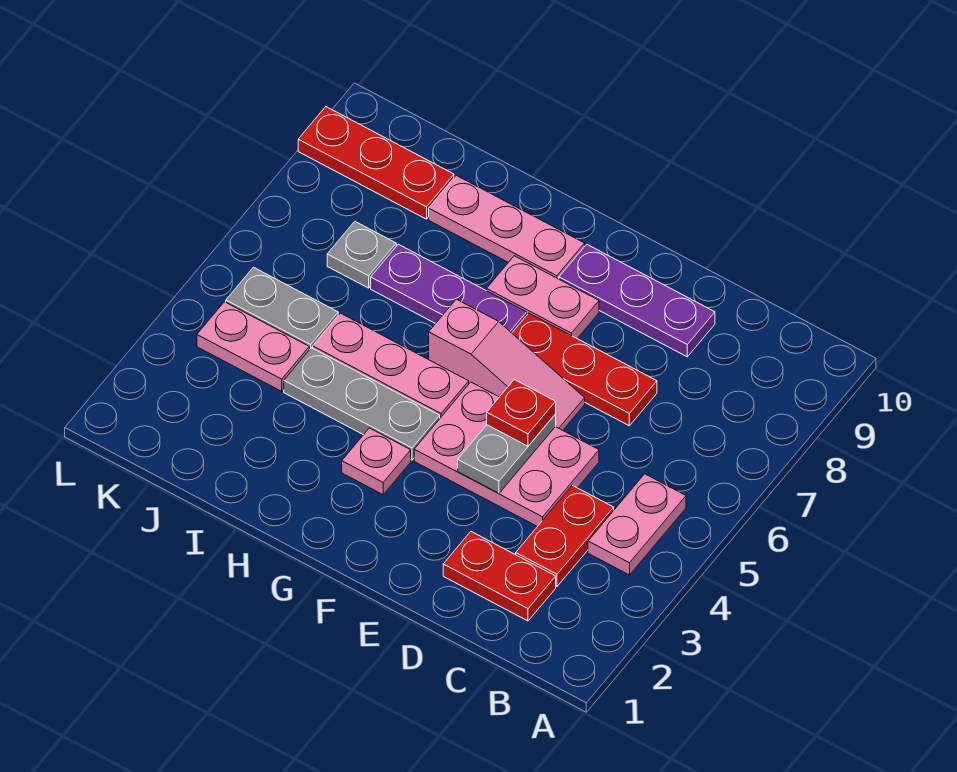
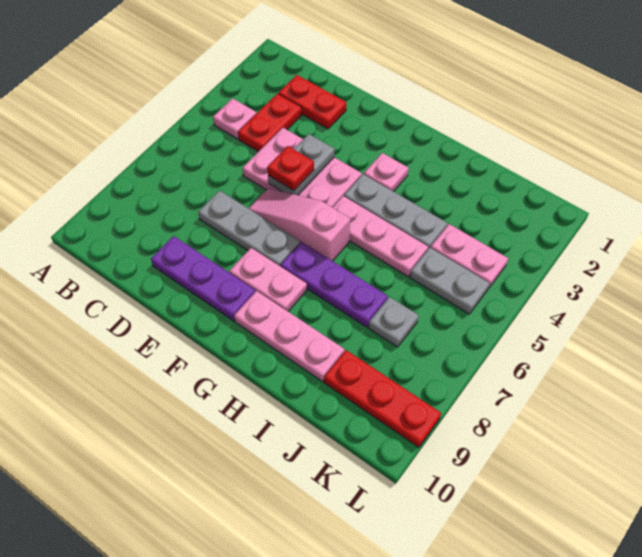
pink plate B4:B5 level 1 -> pink plate B4 level 1
red plate D7:F7 level 1 -> grey plate D7:F7 level 1

